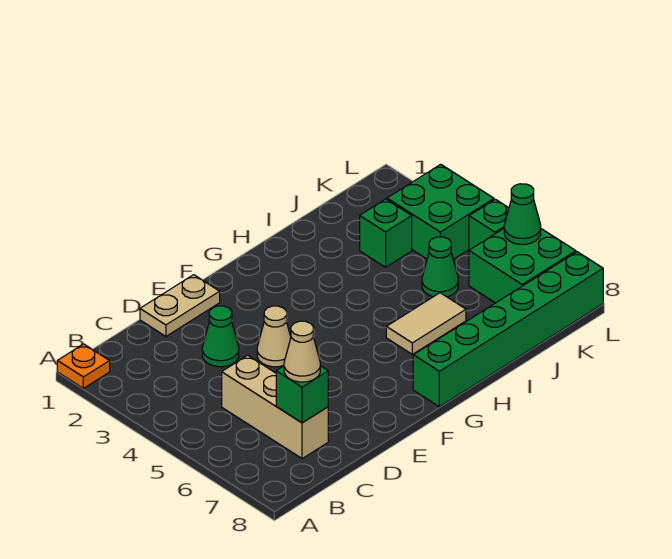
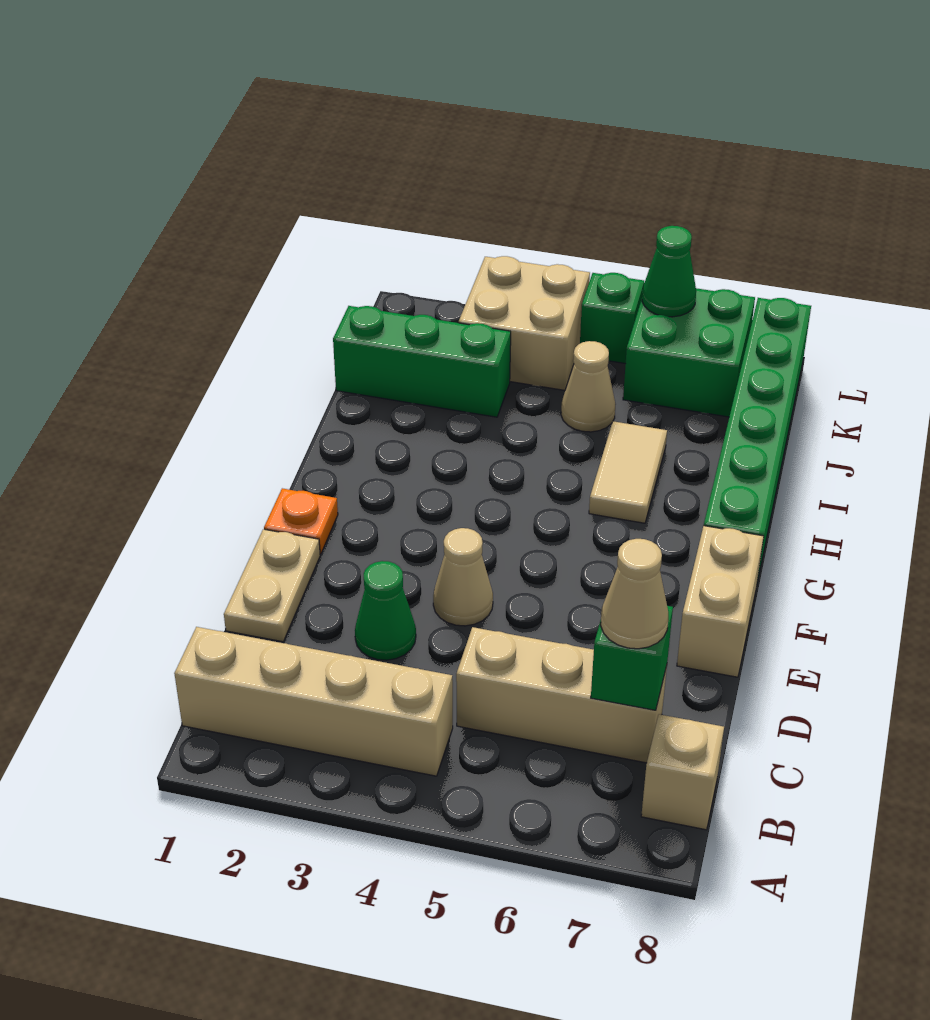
orange plate A1 level 1 -> orange plate F1 level 1
none -> tan brick B1:B4 level 1
none -> tan brick B8 level 1
none -> tan brick E8:F8 level 1
green brick J3 level 1 -> green brick J1:J3 level 1
green cone J5 level 1 -> tan cone J5 level 1
green brick K3:L4 level 1 -> tan brick K3:L4 level 1

